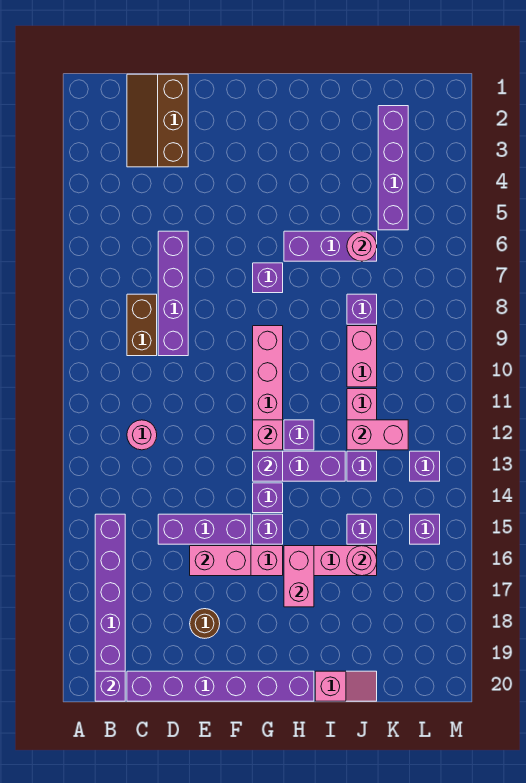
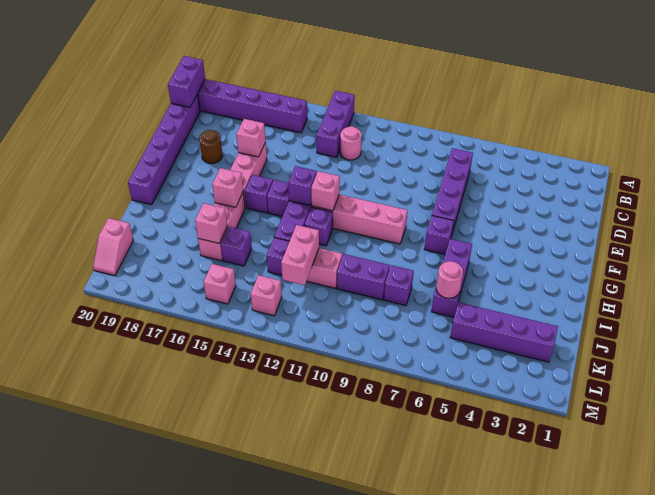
purple brick B20 level 2 -> purple brick B20:C20 level 2
brown slope C1:D3 level 1 top D -> none
brown brick C8:C9 level 1 -> none
purple brick D6:D9 level 1 -> purple brick C7:F7 level 1
purple brick D15:F15 level 1 -> purple brick A13:C13 level 1
pink brick E16:F16 level 2 -> pink brick E16 level 2
pink brick H16:H17 level 2 -> pink brick H16 level 2
pink slope I20:J20 level 1 top I -> pink slope K20:L20 level 1 top K
pink brick J9:J10 level 1 -> purple brick J9:J10 level 1
pink round brick J16 level 2 -> pink brick J16 level 2
purple brick L13 level 1 -> pink brick L13 level 1
purple brick L15 level 1 -> pink brick L15 level 1

